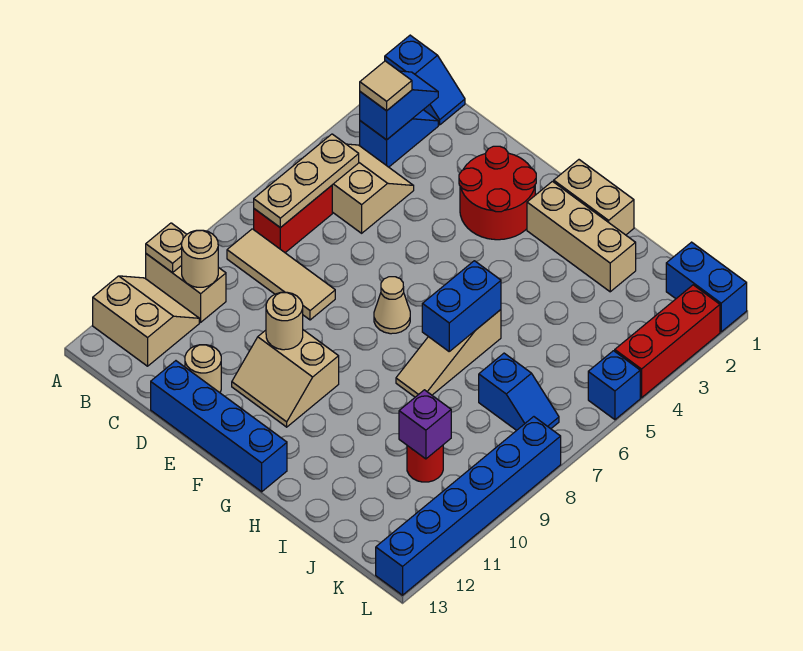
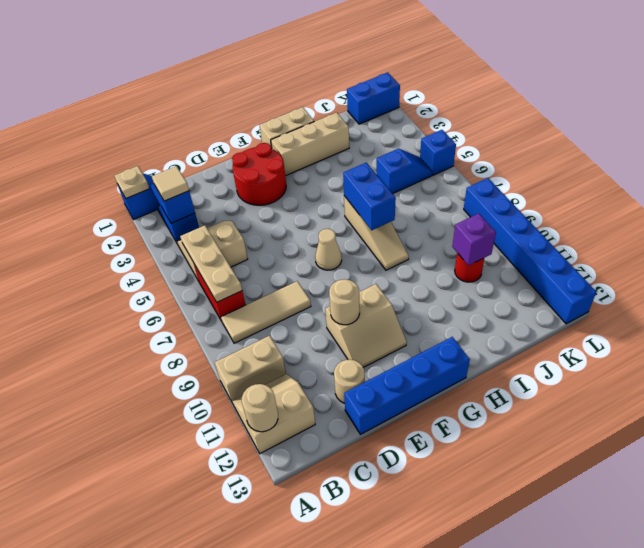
tan plate A10 level 2 -> tan plate A1 level 2
tan round brick B10 level 2 -> tan round brick A12 level 2
blue slope J7:K7 level 1 top J -> blue slope J5:K5 level 1 top J
red brick L2:L4 level 1 -> none

